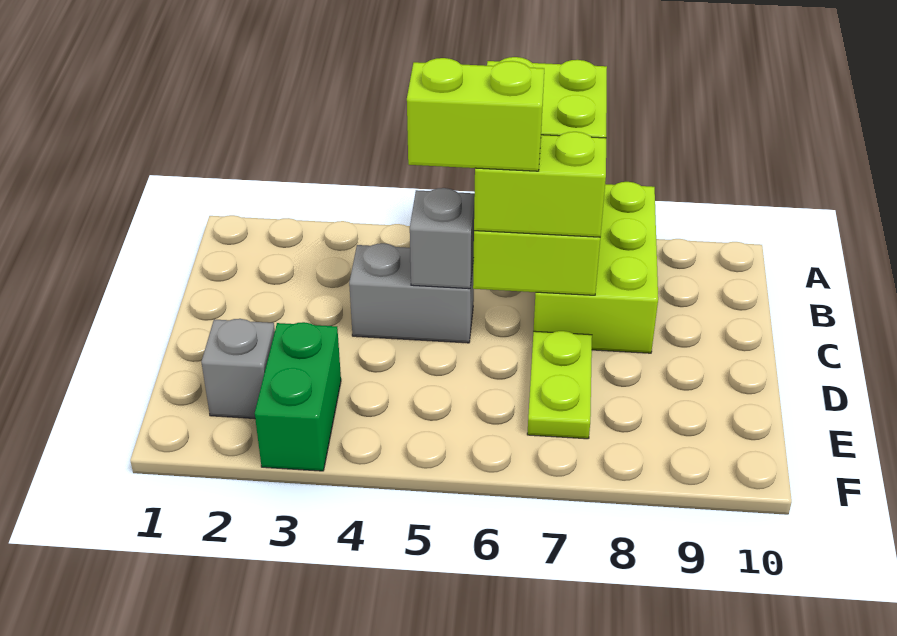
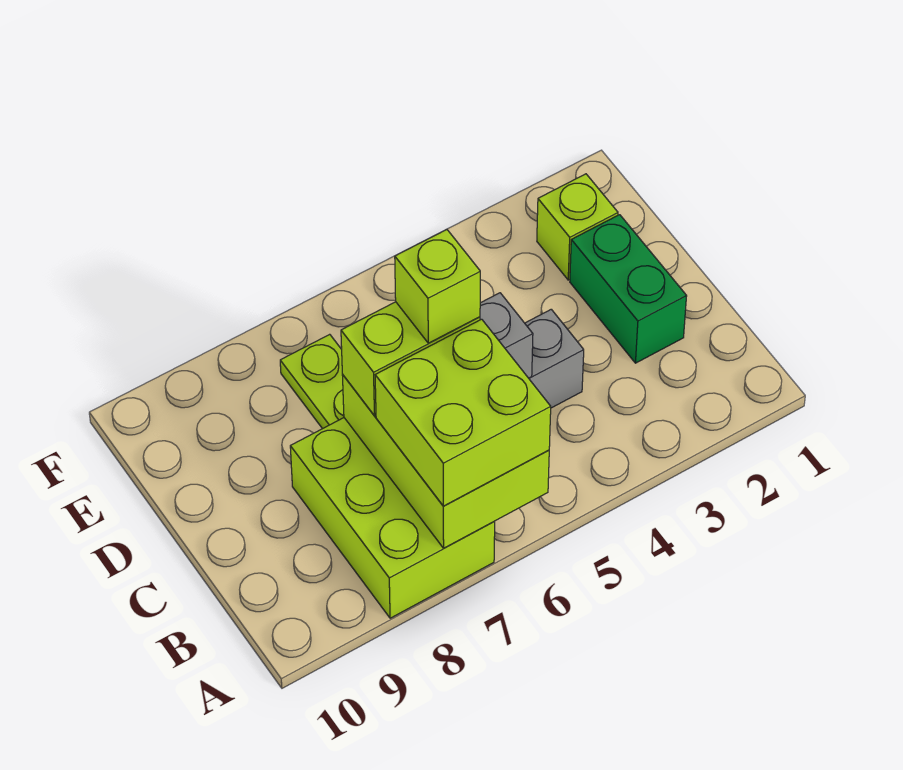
lime brick C5:C6 level 4 -> lime brick C6 level 4
grey brick E2 level 1 -> lime brick E2 level 1
green brick E3:F3 level 1 -> green brick C2:D2 level 1

